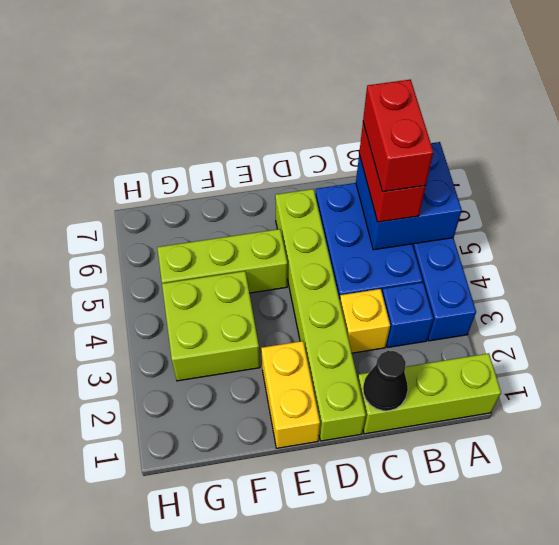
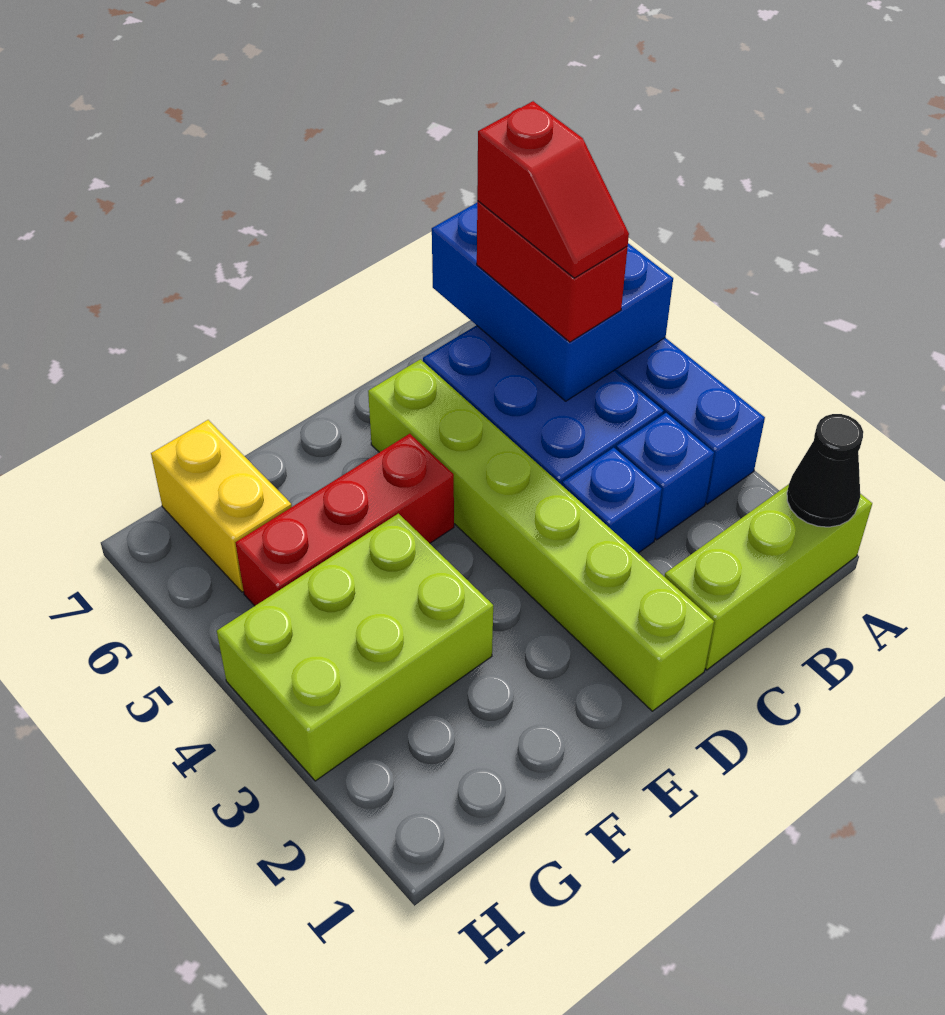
blue brick A5:B6 level 2 -> blue brick A5:B7 level 2
red brick B5:B6 level 4 -> red slope B5:B6 level 4 top 6
black cone C1 level 2 -> black cone A1 level 2
yellow brick C3 level 1 -> blue brick C3 level 1
yellow brick E1:E2 level 1 -> yellow brick G6:G7 level 1
lime brick E5:G5 level 1 -> red brick E5:G5 level 1
lime brick F3:G4 level 1 -> lime brick F3:H4 level 1

